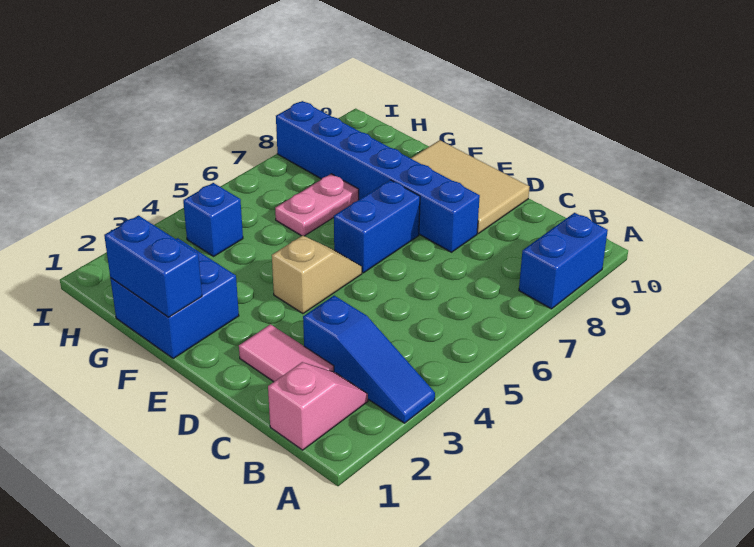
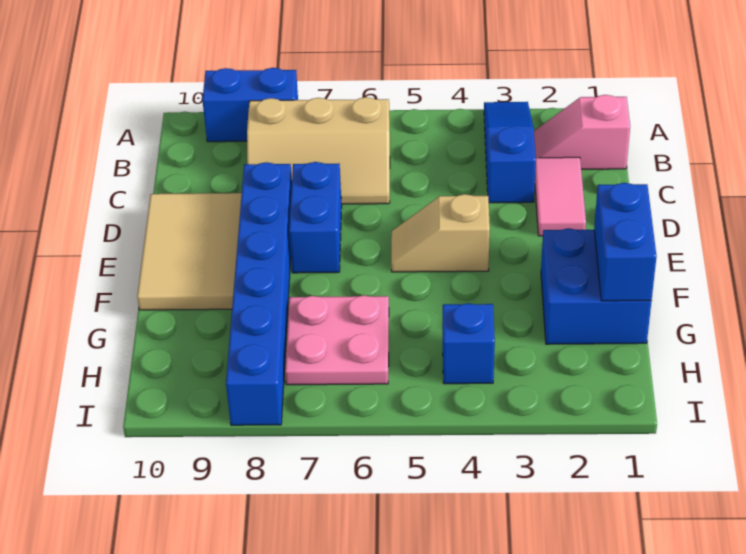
none -> tan slope B6:C8 level 1 top B
blue brick E6:E7 level 1 -> blue brick D7:E7 level 1
pink plate G6:G7 level 1 -> pink plate G6:H7 level 1

